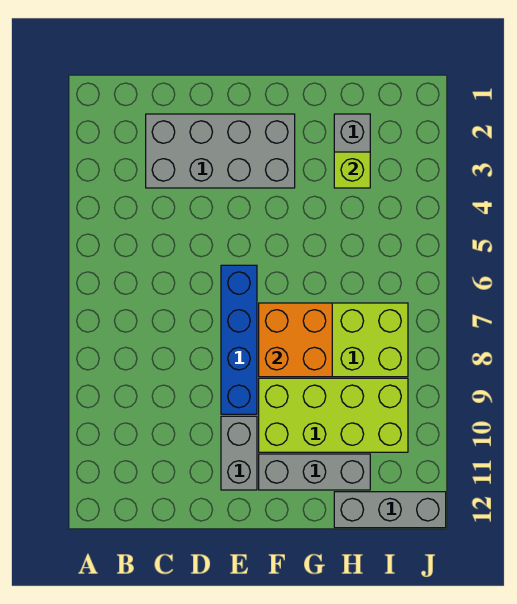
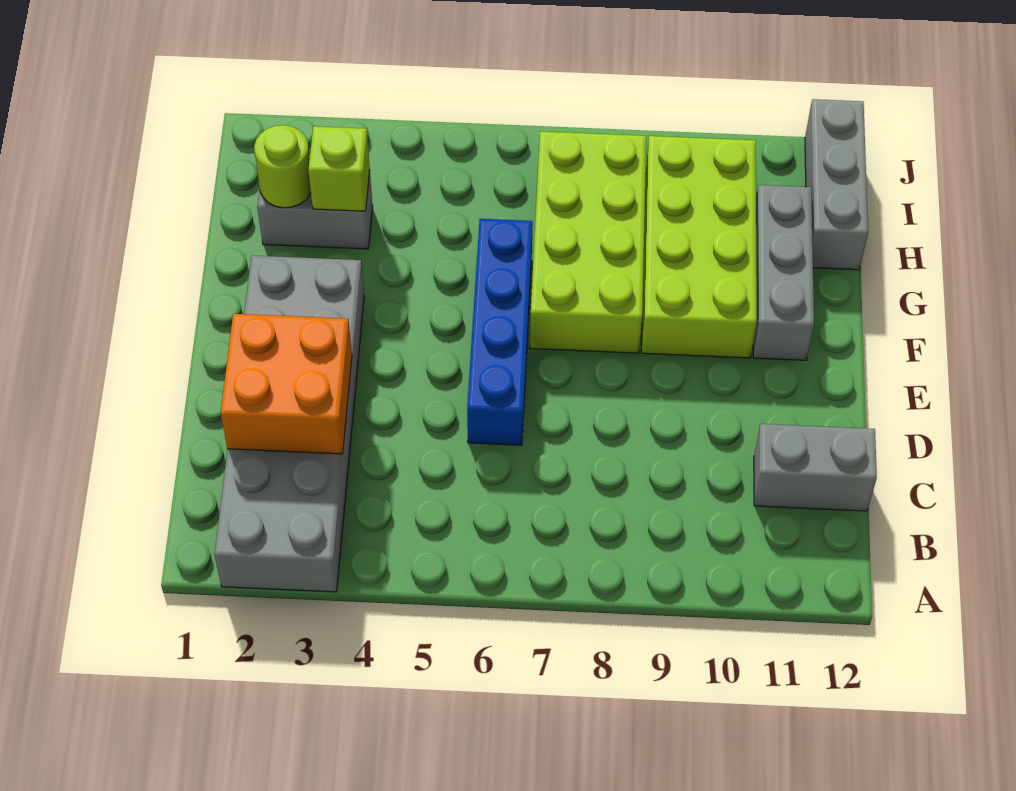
grey brick C2:F3 level 1 -> grey brick A2:F3 level 1
blue brick E6:E9 level 1 -> blue brick D6:G6 level 1
grey brick E10:E11 level 1 -> grey brick C11:C12 level 1
orange brick F7:G8 level 2 -> orange brick C2:D3 level 2
none -> lime round brick H2 level 2

